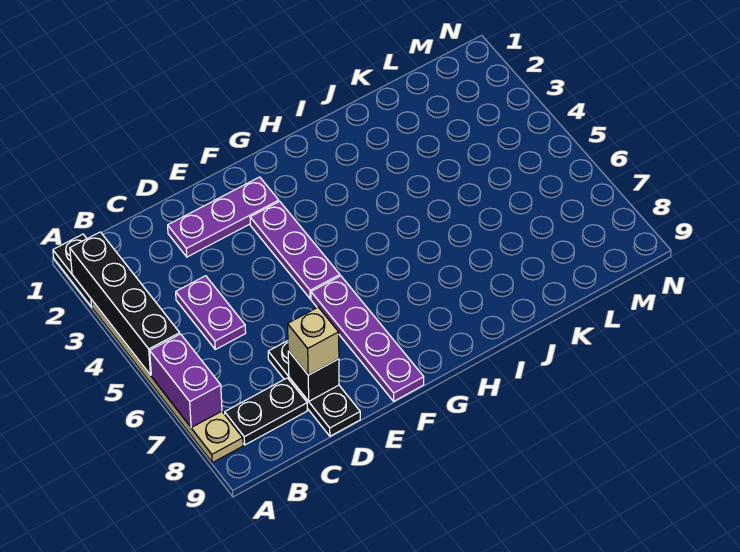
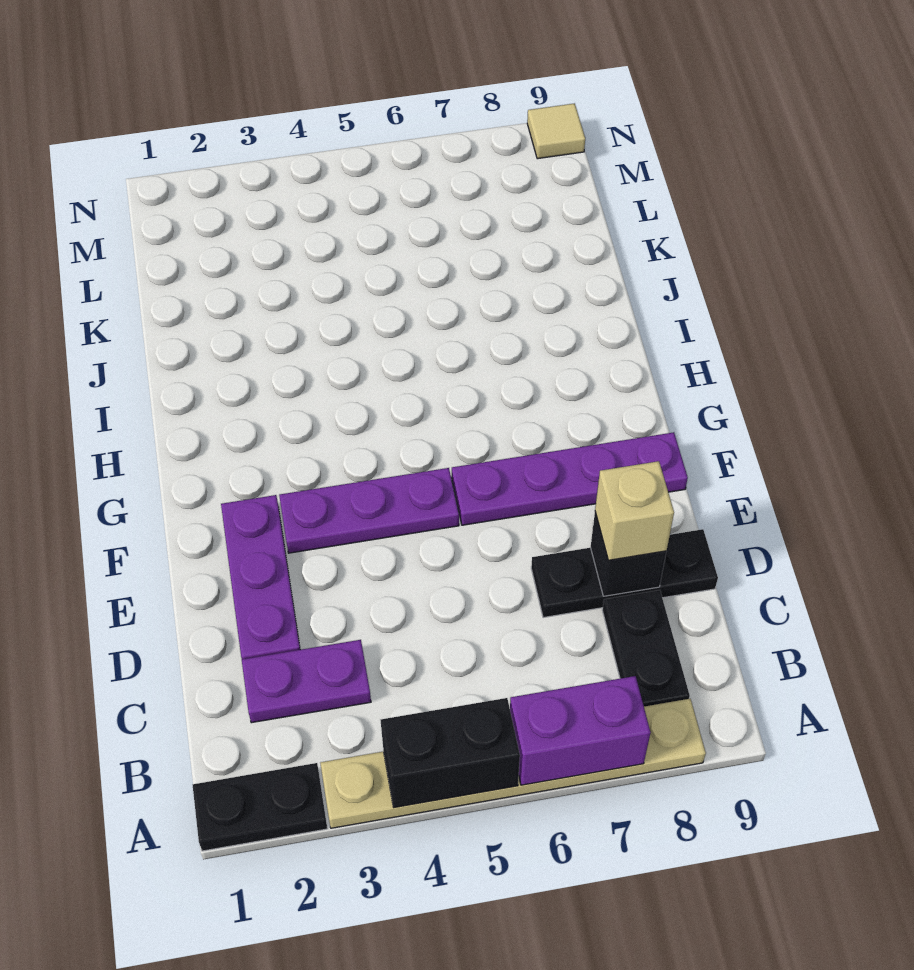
black brick A2:A5 level 2 -> black brick A4:A5 level 2
purple plate C4:C5 level 1 -> purple plate C2:C3 level 1
none -> tan tile N9 level 1

